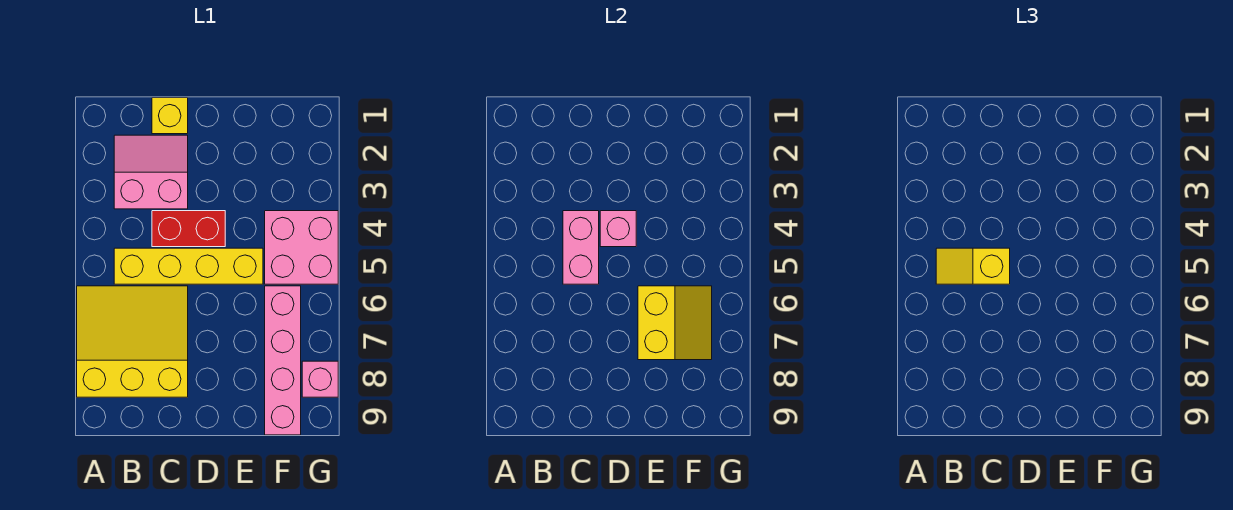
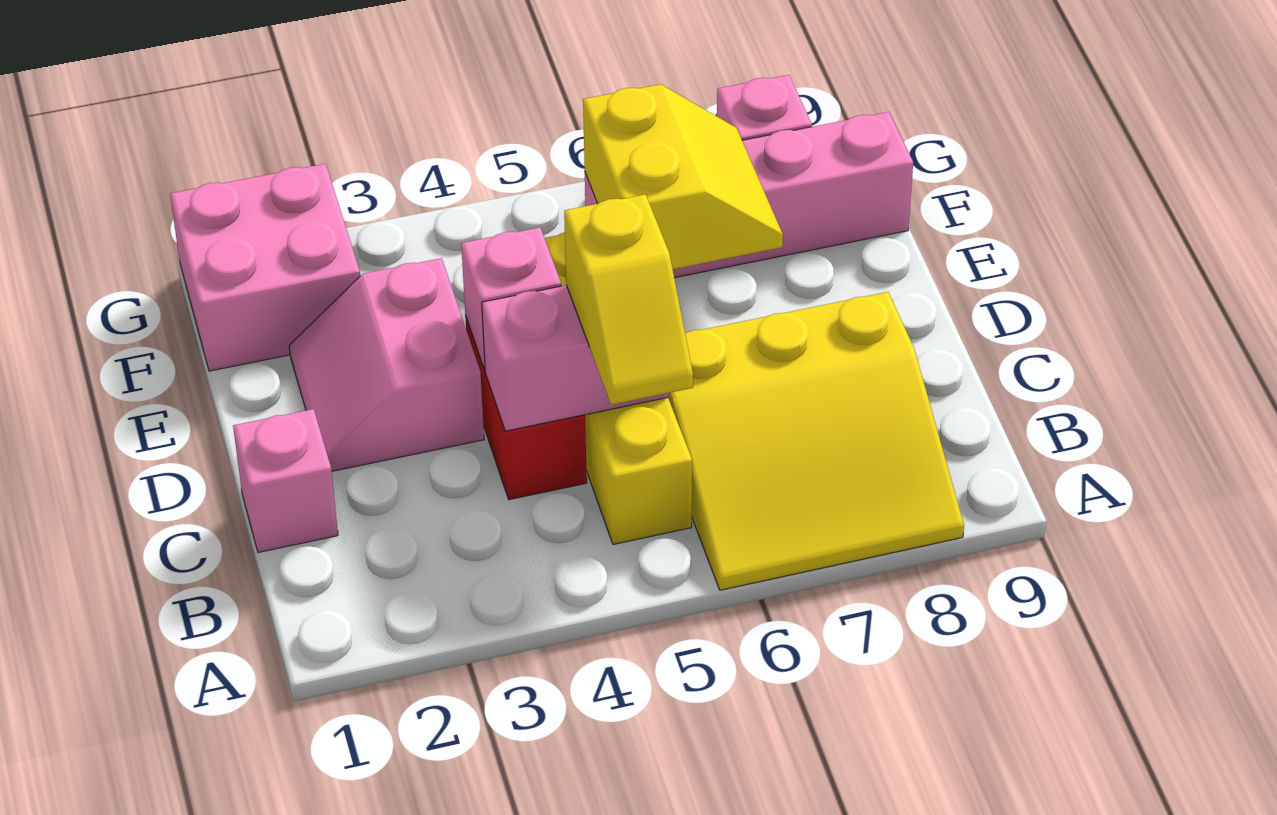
yellow slope A6:C8 level 1 top 8 -> yellow slope A6:C8 level 1 top C
pink slope B2:C3 level 1 top 3 -> pink slope D2:E3 level 1 top 3
yellow brick C1 level 1 -> pink brick C1 level 1
yellow slope E6:F7 level 2 top E -> yellow slope E6:F7 level 2 top 6
pink brick F4:G5 level 1 -> pink brick F1:G2 level 1

